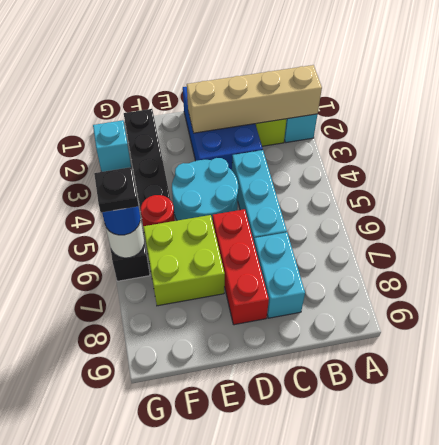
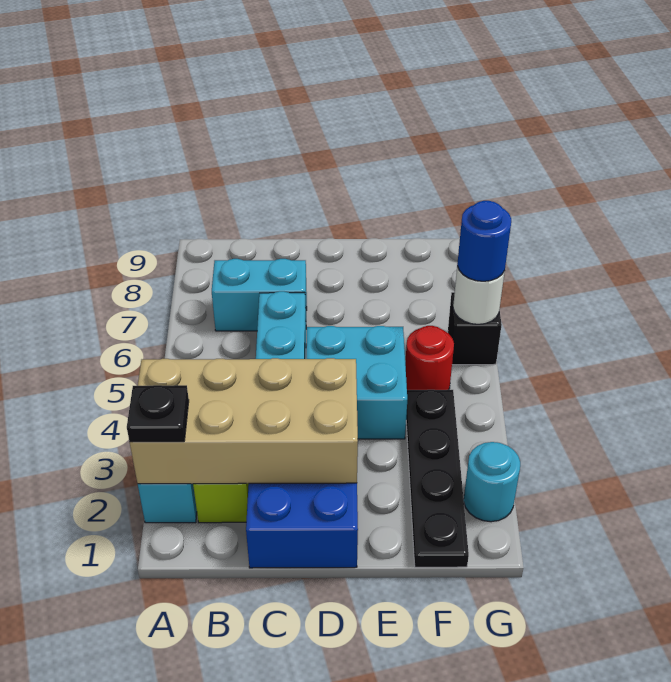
tan brick A2:D2 level 2 -> tan brick A2:D3 level 2
cyan brick C7:C8 level 1 -> cyan brick B7:C7 level 1
cyan round brick D4:E5 level 1 -> cyan brick D4:E5 level 1
red brick D6:D8 level 1 -> none
lime brick E6:F7 level 1 -> none
cyan brick G2 level 1 -> cyan round brick G2 level 1
black plate G6 level 4 -> black plate A2 level 3

